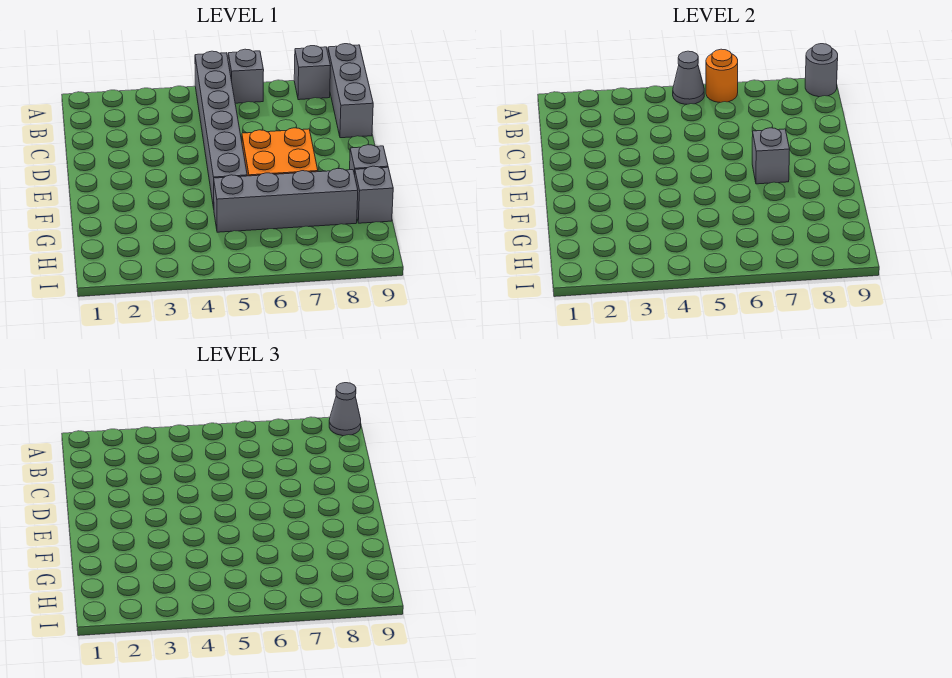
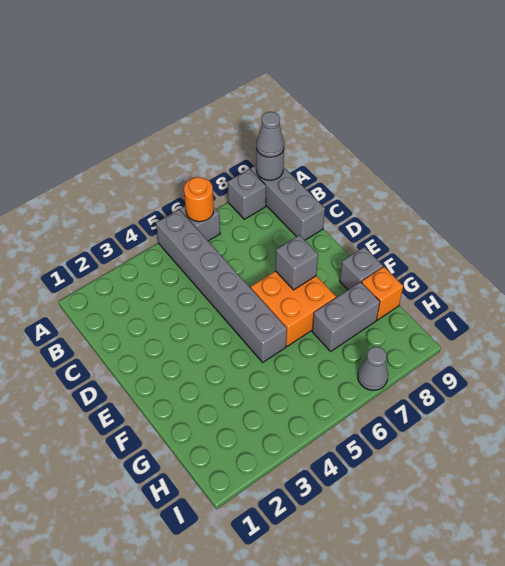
grey cone A5 level 2 -> grey cone I7 level 1
grey brick G5:G8 level 1 -> grey brick G7:G8 level 1
grey brick G9 level 1 -> orange brick G9 level 1

